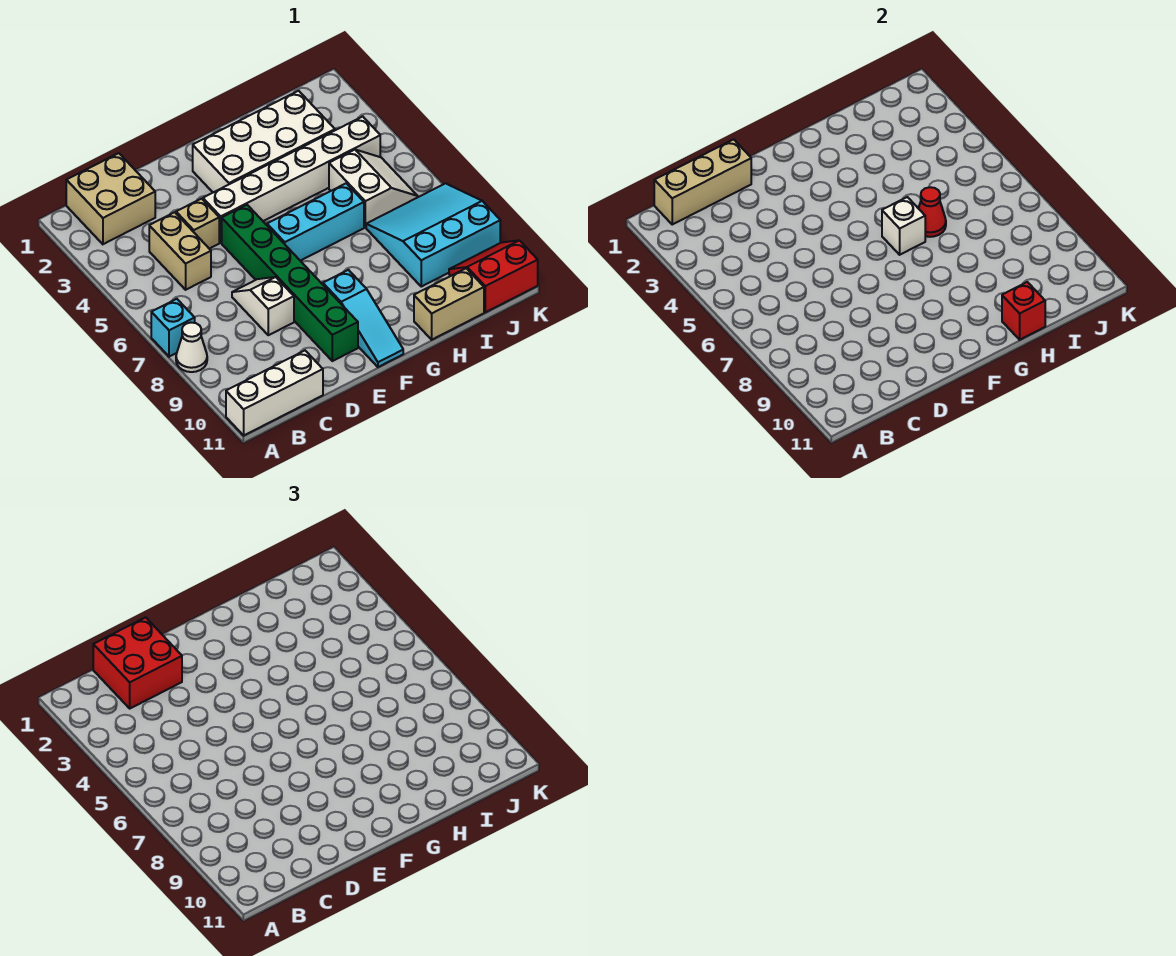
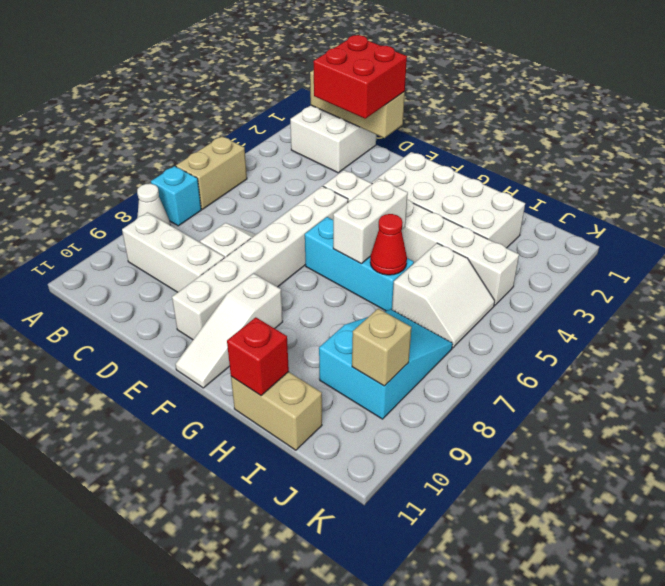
white brick A11:C11 level 1 -> white brick B9:D9 level 1
tan brick B1:C2 level 1 -> white brick B1:C2 level 1
tan brick C4:C5 level 1 -> tan brick A5:A6 level 1
tan brick D4 level 1 -> tan brick J9 level 2
green brick E5:E10 level 1 -> white brick E5:E10 level 1
cyan slope F9:F11 level 1 top 9 -> white slope F9:F11 level 1 top 9
white brick G6 level 2 -> white brick G5:G6 level 2
cyan slope I7:K9 level 1 top 9 -> cyan slope I7:J9 level 1 top 9
red slope J10:K11 level 1 top 11 -> none

